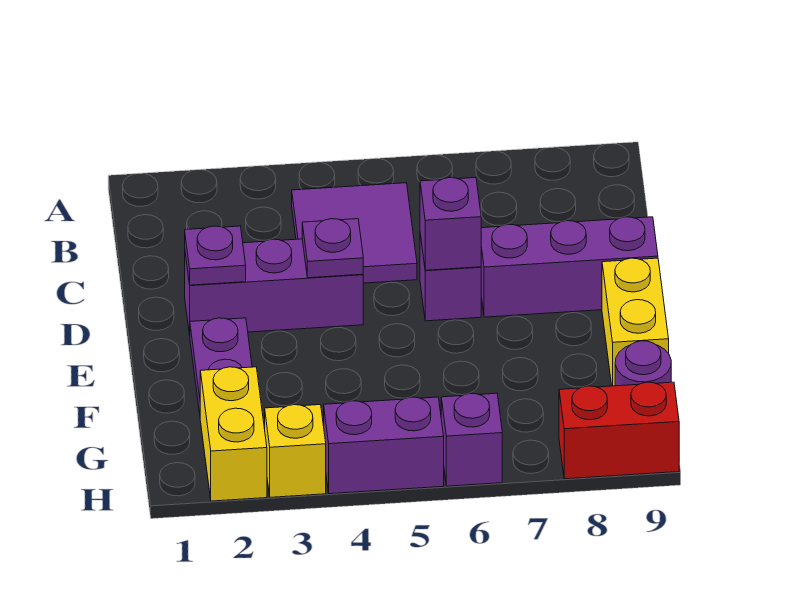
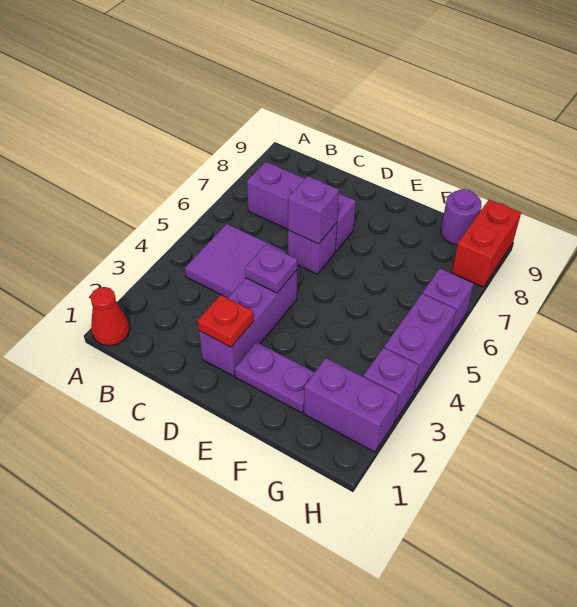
none -> red cone A1 level 1
purple plate D2 level 2 -> red plate D2 level 2
purple brick D7:D9 level 1 -> purple brick B7:D7 level 1
yellow brick E9:F9 level 1 -> none
yellow brick G2:H2 level 1 -> purple brick G2:H2 level 1
yellow brick H3 level 1 -> purple brick H3 level 1

